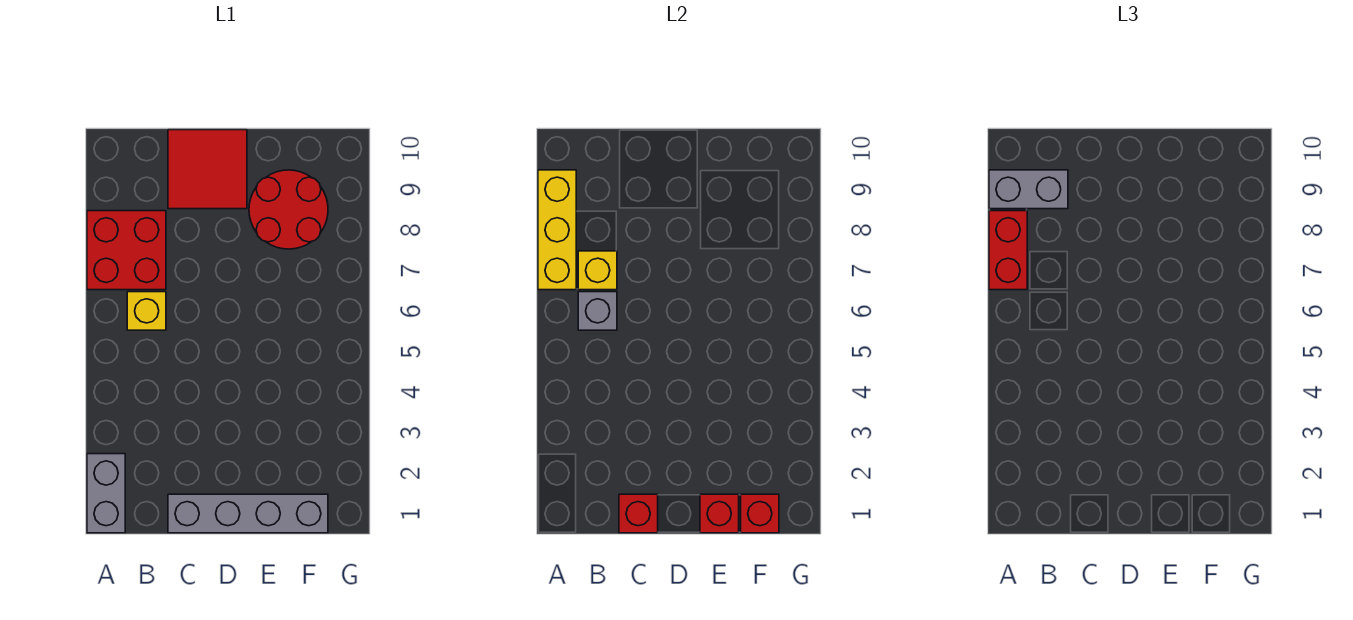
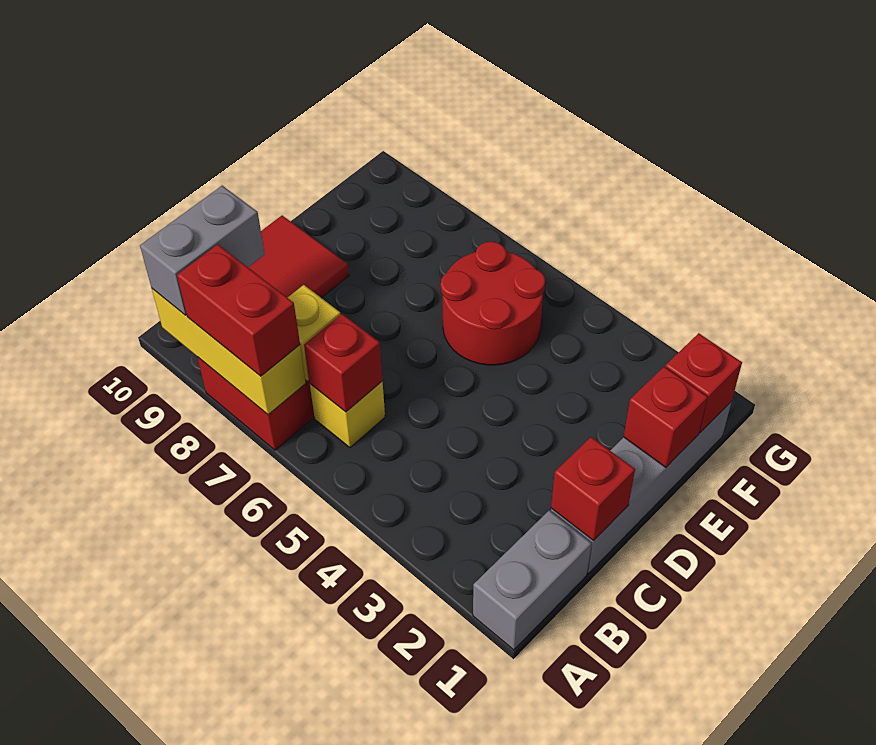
grey brick A1:A2 level 1 -> grey brick A1:B1 level 1
grey brick B6 level 2 -> red brick B6 level 2
red round brick E8:F9 level 1 -> red round brick E5:F6 level 1

